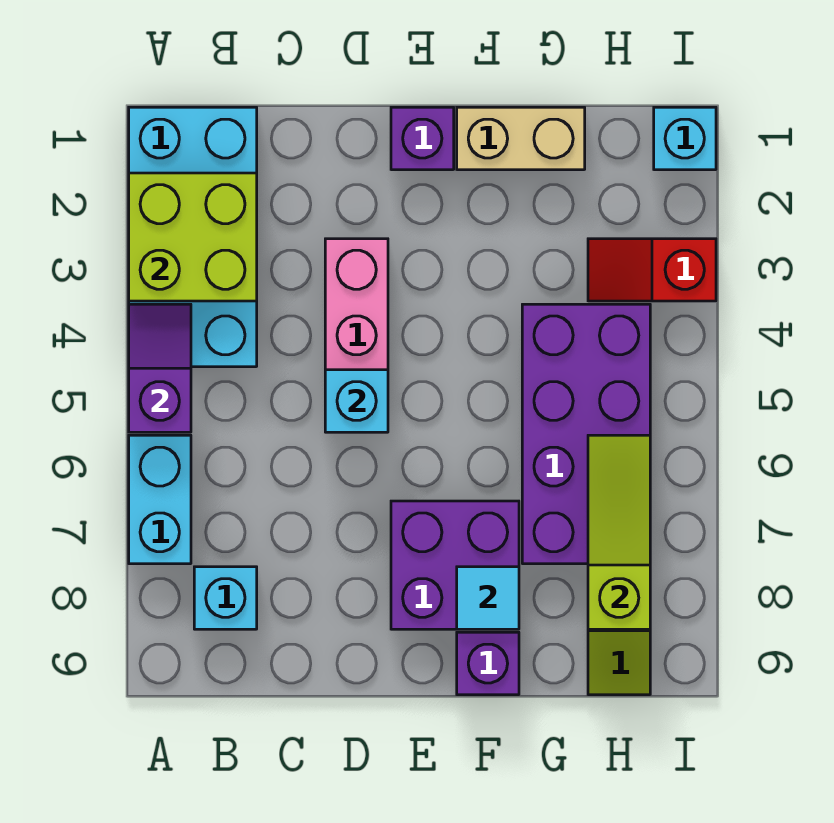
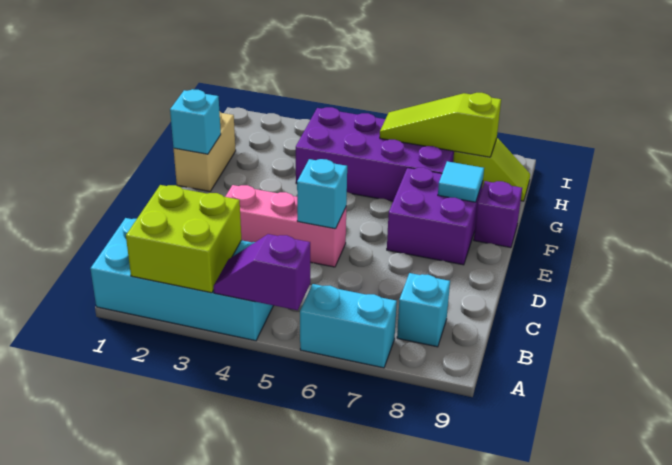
purple brick E1 level 1 -> none
red slope H3:I3 level 1 top I -> none
cyan brick I1 level 1 -> cyan brick F1 level 2

